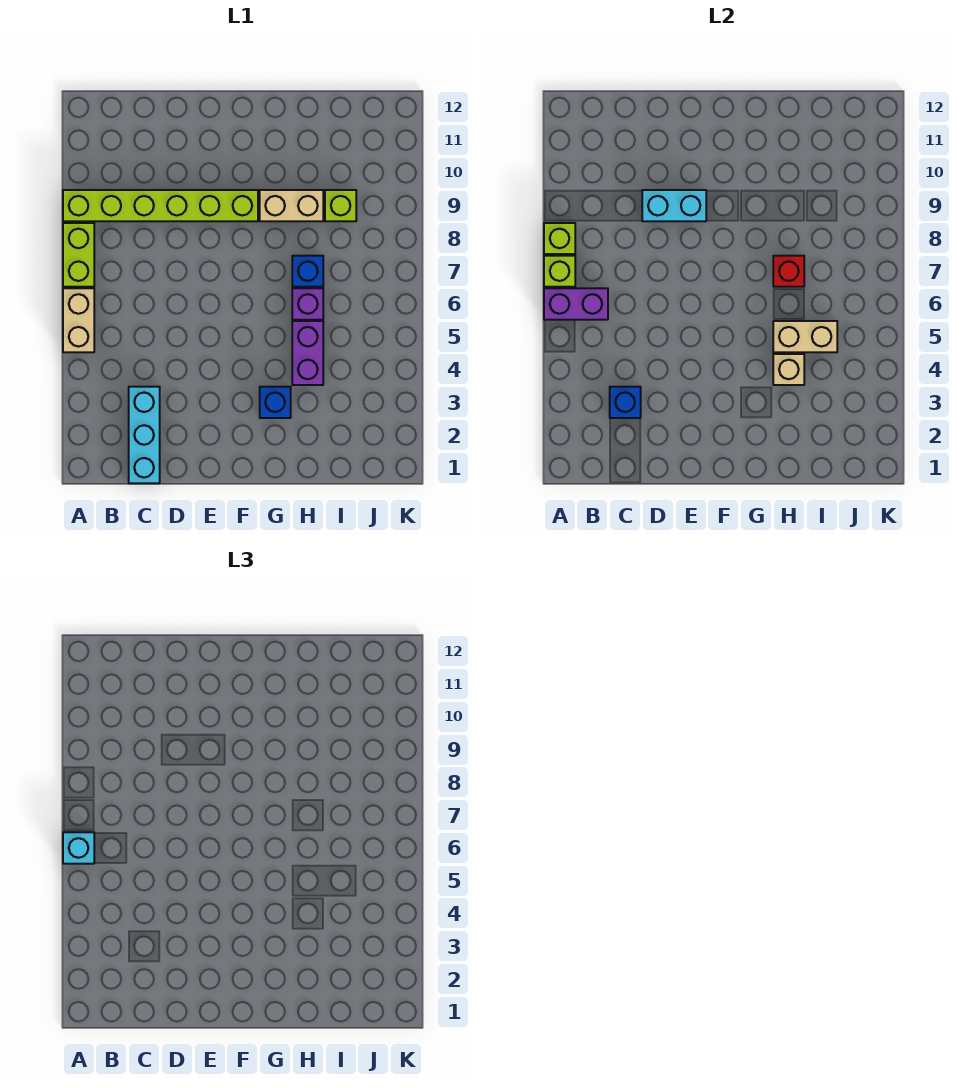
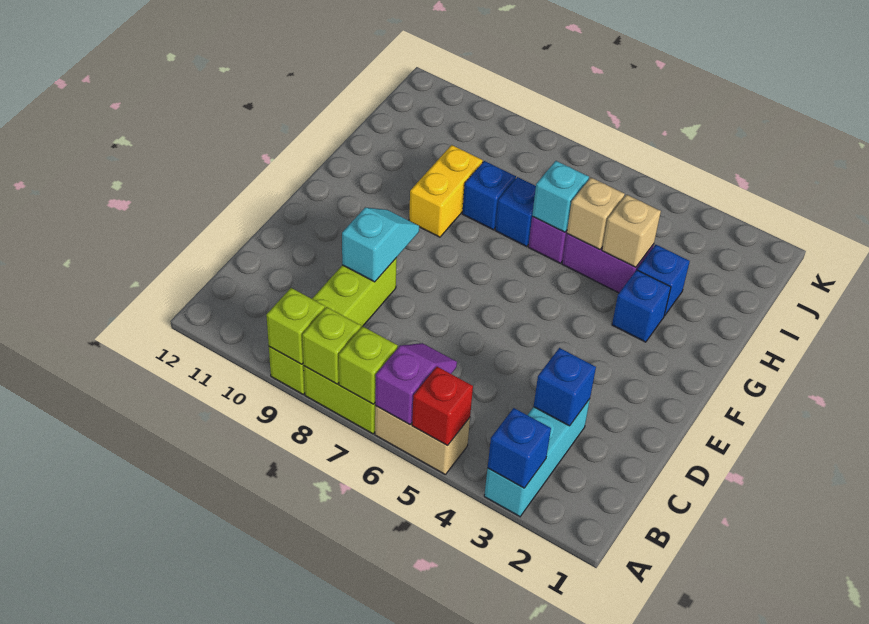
none -> blue brick A3 level 2
purple brick A6:B6 level 2 -> purple slope A6:B6 level 2 top A
cyan brick A6 level 3 -> cyan brick H6 level 2
lime brick A9:F9 level 1 -> lime brick A9:D9 level 1
cyan brick C1:C3 level 1 -> cyan brick A3:C3 level 1
cyan brick D9:E9 level 2 -> cyan slope D9:E9 level 2 top D
tan brick G9:H9 level 1 -> yellow brick G9:H9 level 1
none -> blue brick H3 level 1
tan brick H5:I5 level 2 -> tan brick H5 level 2
red brick H7 level 2 -> red brick A5 level 2
none -> blue brick H8 level 1
lime brick I9 level 1 -> lime brick A9 level 2

